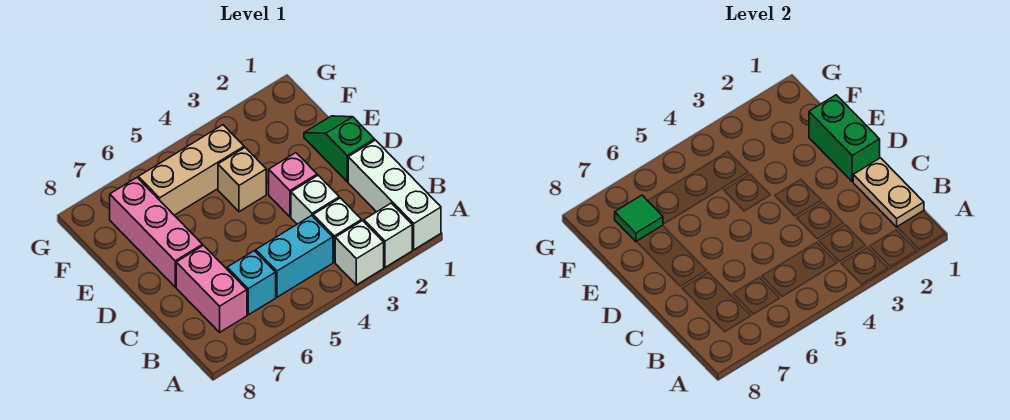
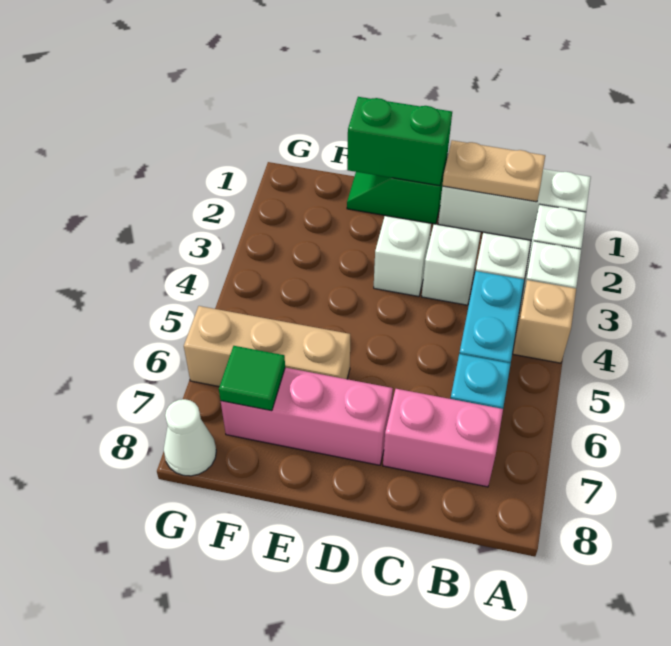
pink brick D3 level 1 -> white brick D3 level 1
tan brick E4 level 1 -> tan brick A4 level 1
tan brick F4:F6 level 1 -> tan brick E6:G6 level 1
none -> white cone G8 level 1

